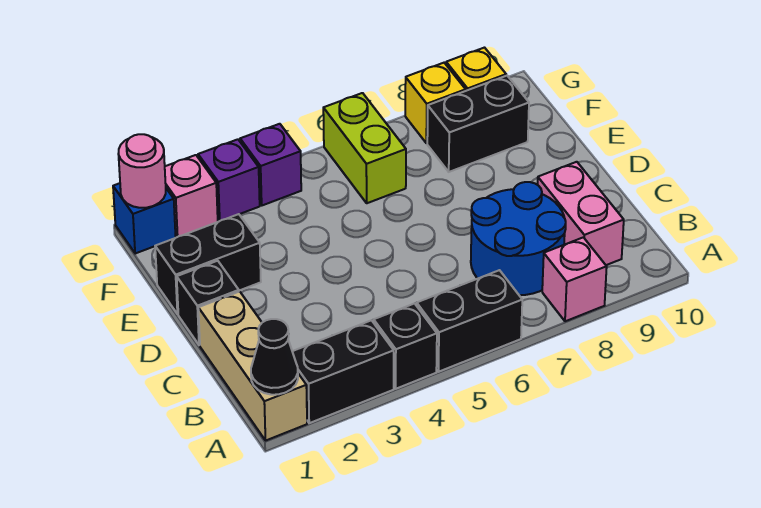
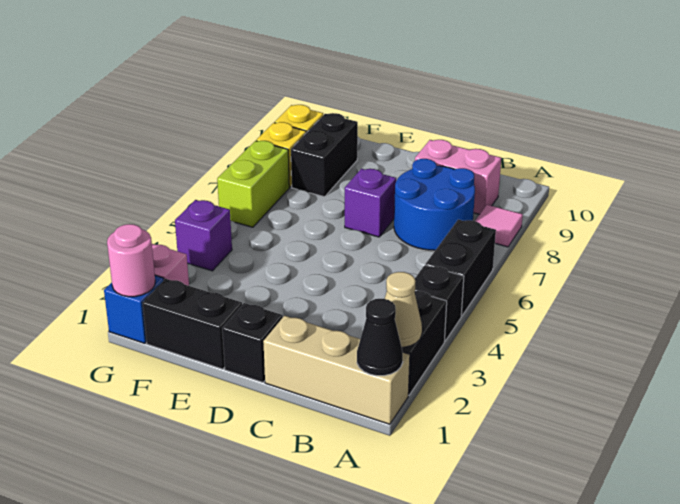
none -> tan cone A2 level 2
pink brick A8 level 1 -> pink tile A8 level 1
black brick E1:E2 level 1 -> black brick E1:F1 level 1
lime brick F6:G6 level 1 -> lime brick G6:G7 level 1
purple brick G3 level 1 -> purple brick D7 level 1

